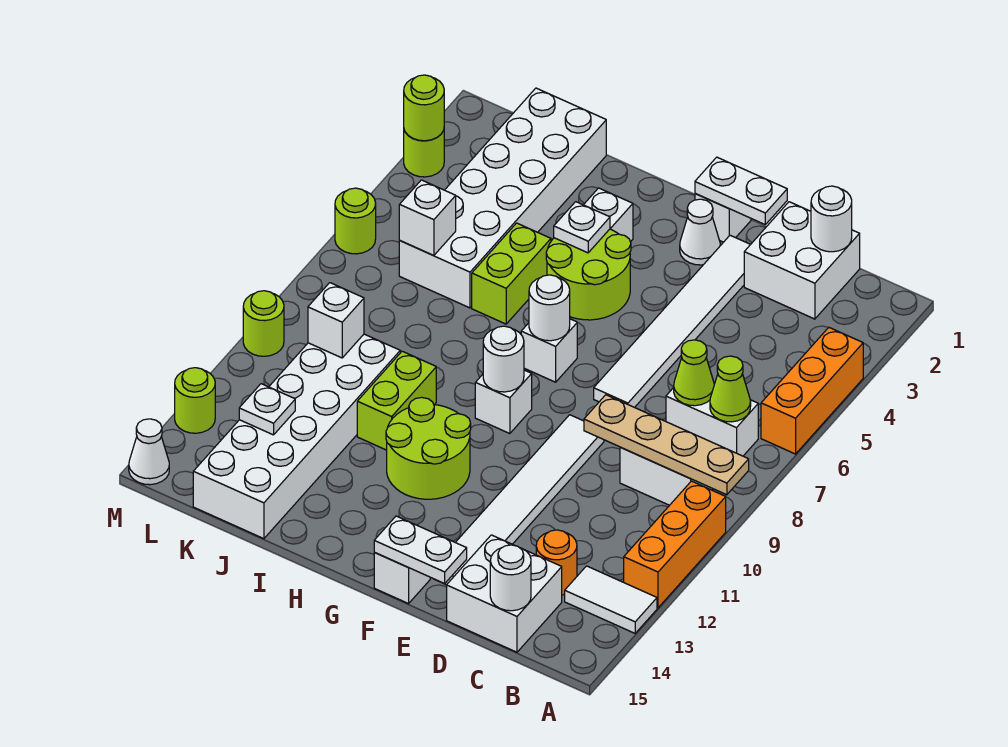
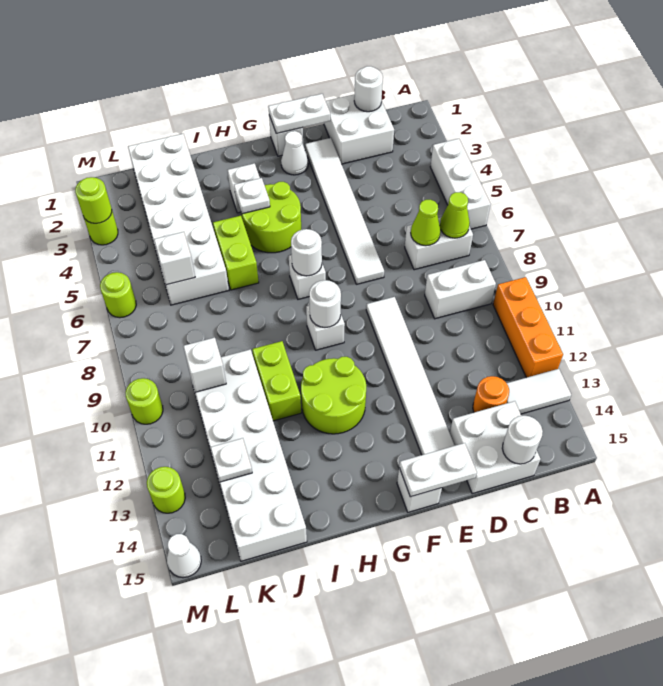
orange brick A4:A6 level 1 -> white brick A4:A6 level 1
tan plate A9:D9 level 2 -> none

